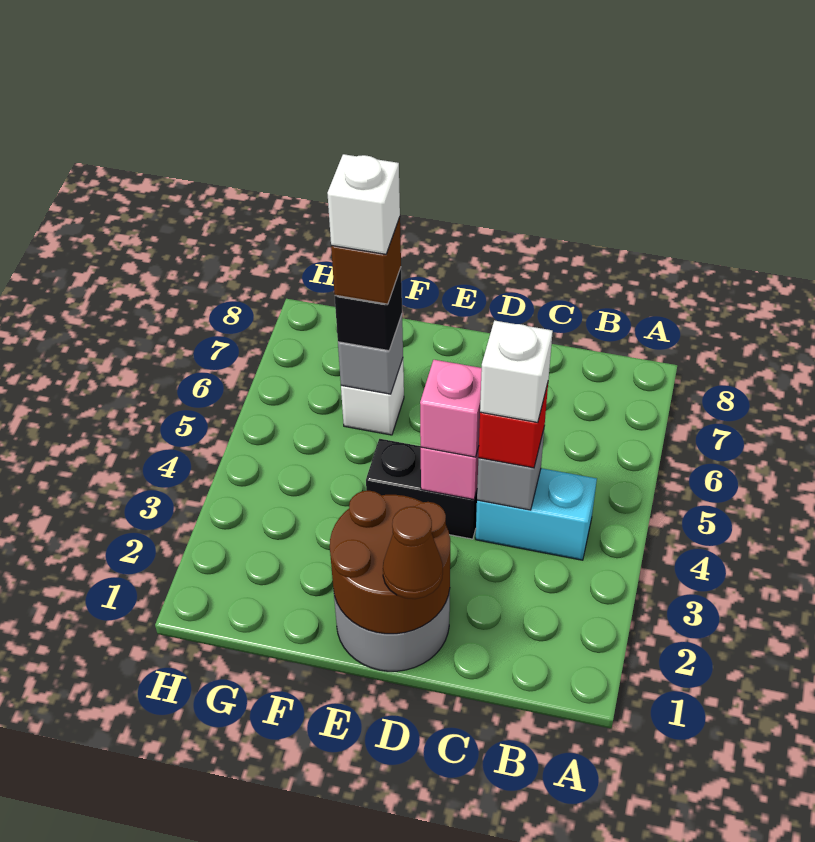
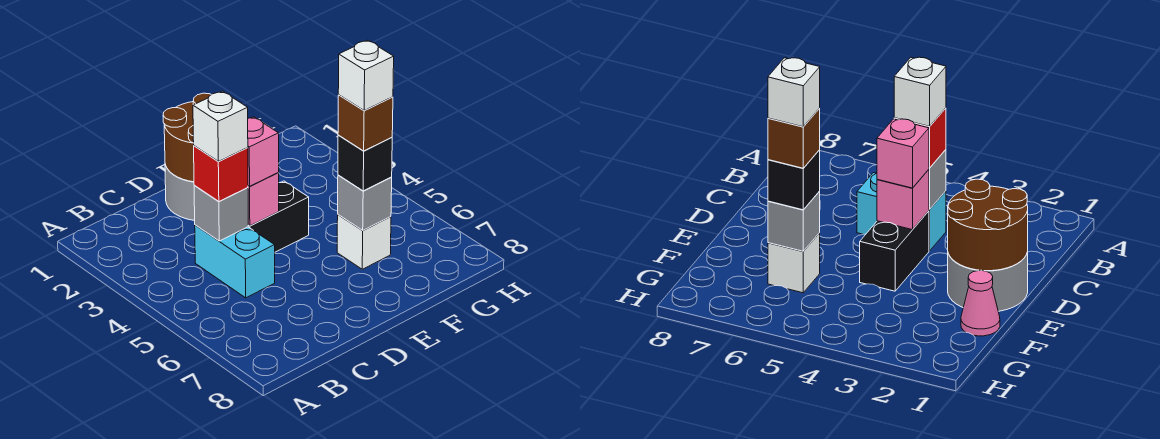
cyan brick B4:C4 level 1 -> cyan brick C4:C5 level 1
brown cone D1 level 3 -> none
none -> pink cone F1 level 1

